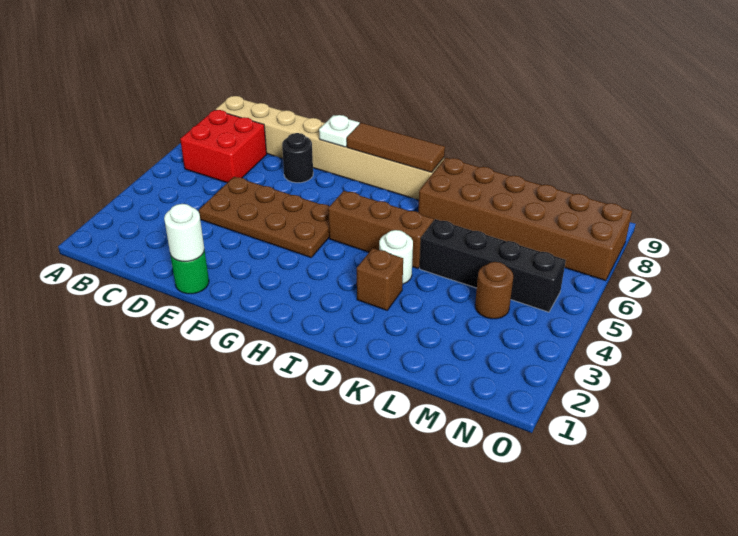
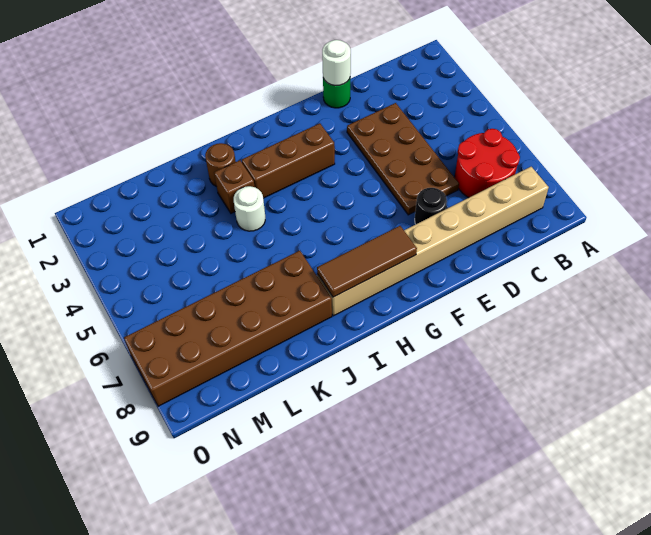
red brick B6:C7 level 1 -> red round brick B6:C7 level 1
brown plate D4:G5 level 1 -> brown plate D3:E6 level 1
white plate F8 level 2 -> none
brown brick H5:J5 level 1 -> brown brick G3:I3 level 1
black brick K5:N5 level 1 -> none
brown round brick M4 level 1 -> brown round brick J2 level 1

